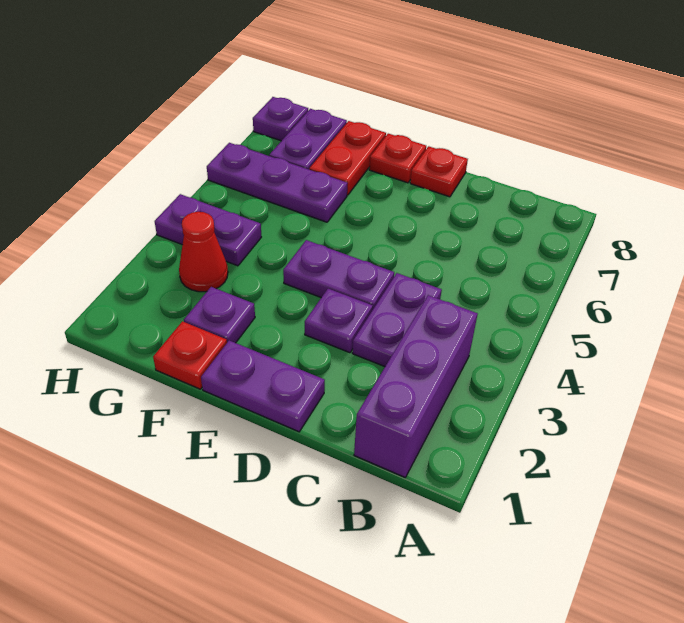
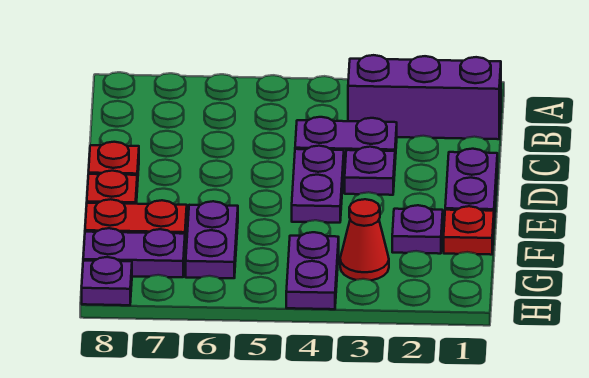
purple plate F6:H6 level 1 -> purple plate F6:G6 level 1

